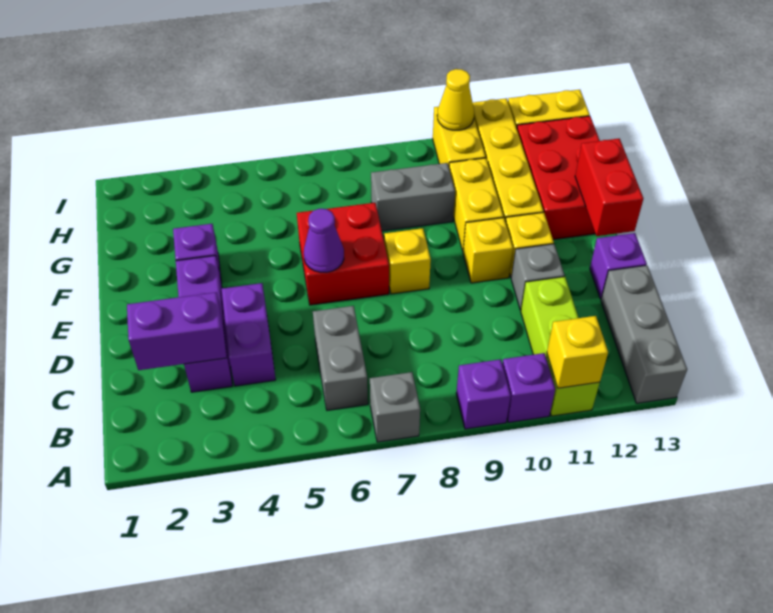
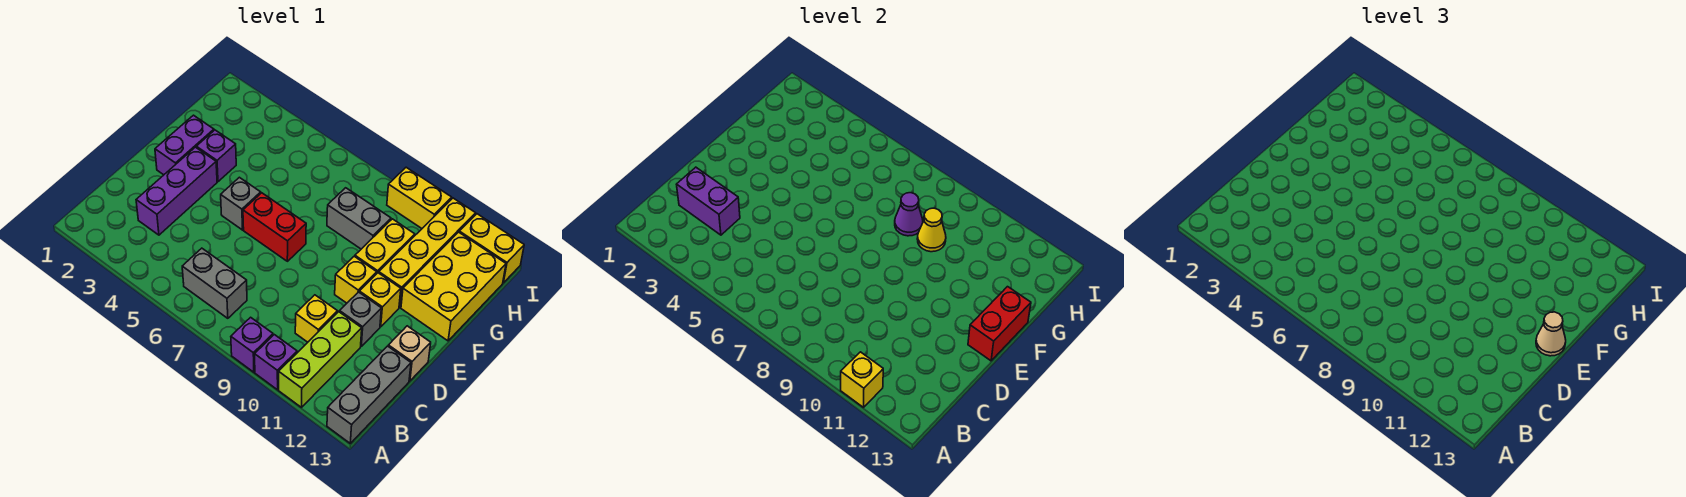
grey brick A7 level 1 -> grey brick E5 level 1
grey brick B6:C6 level 1 -> grey brick B6:B7 level 1
purple brick C4:D4 level 1 -> purple brick E2:F2 level 1
purple brick D13 level 1 -> tan brick D13 level 1
red brick E6:F7 level 1 -> red brick E6:E7 level 1
purple cone E6 level 2 -> purple cone G8 level 2
yellow brick E8 level 1 -> yellow brick C10 level 1
none -> tan cone E13 level 3
red brick F12:H13 level 1 -> yellow brick F12:H13 level 1
yellow brick H10:I10 level 1 -> yellow brick I9:I10 level 1
yellow cone I10 level 2 -> yellow cone G9 level 2

